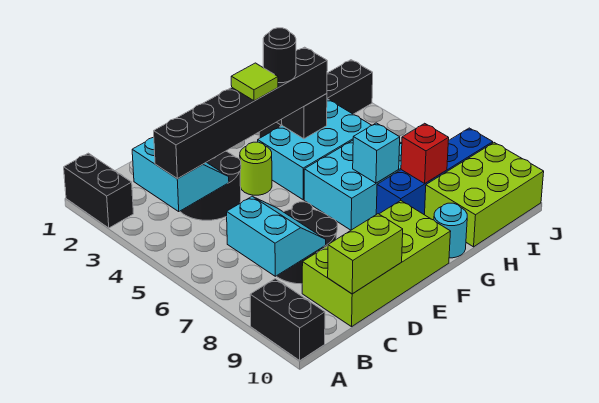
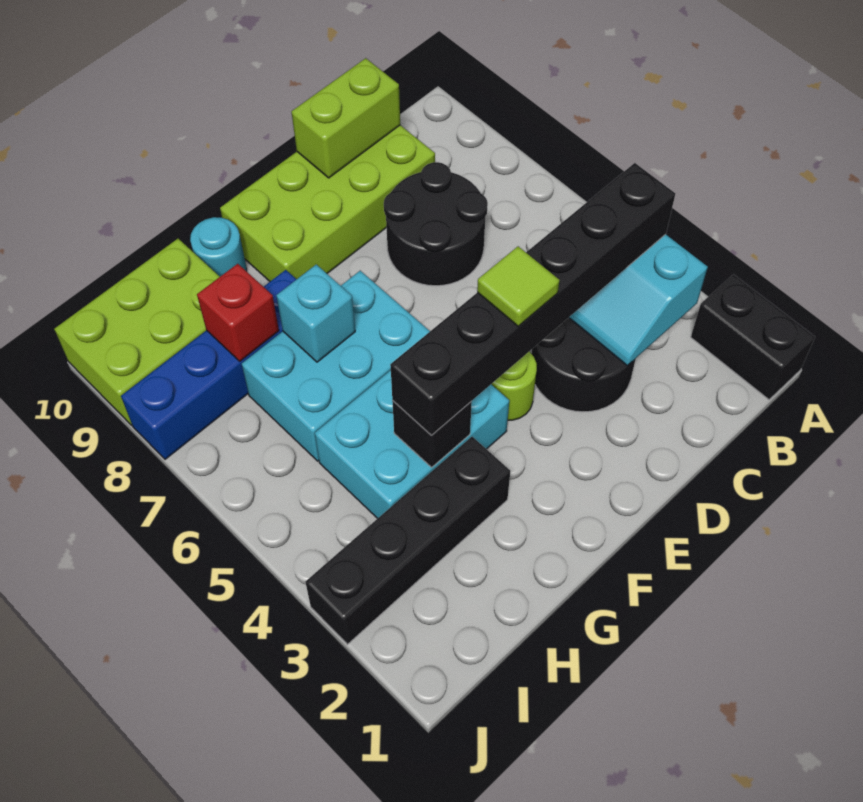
black brick A9:A10 level 1 -> none
cyan slope B7:C8 level 2 top B -> none
black round brick F4 level 4 -> none

